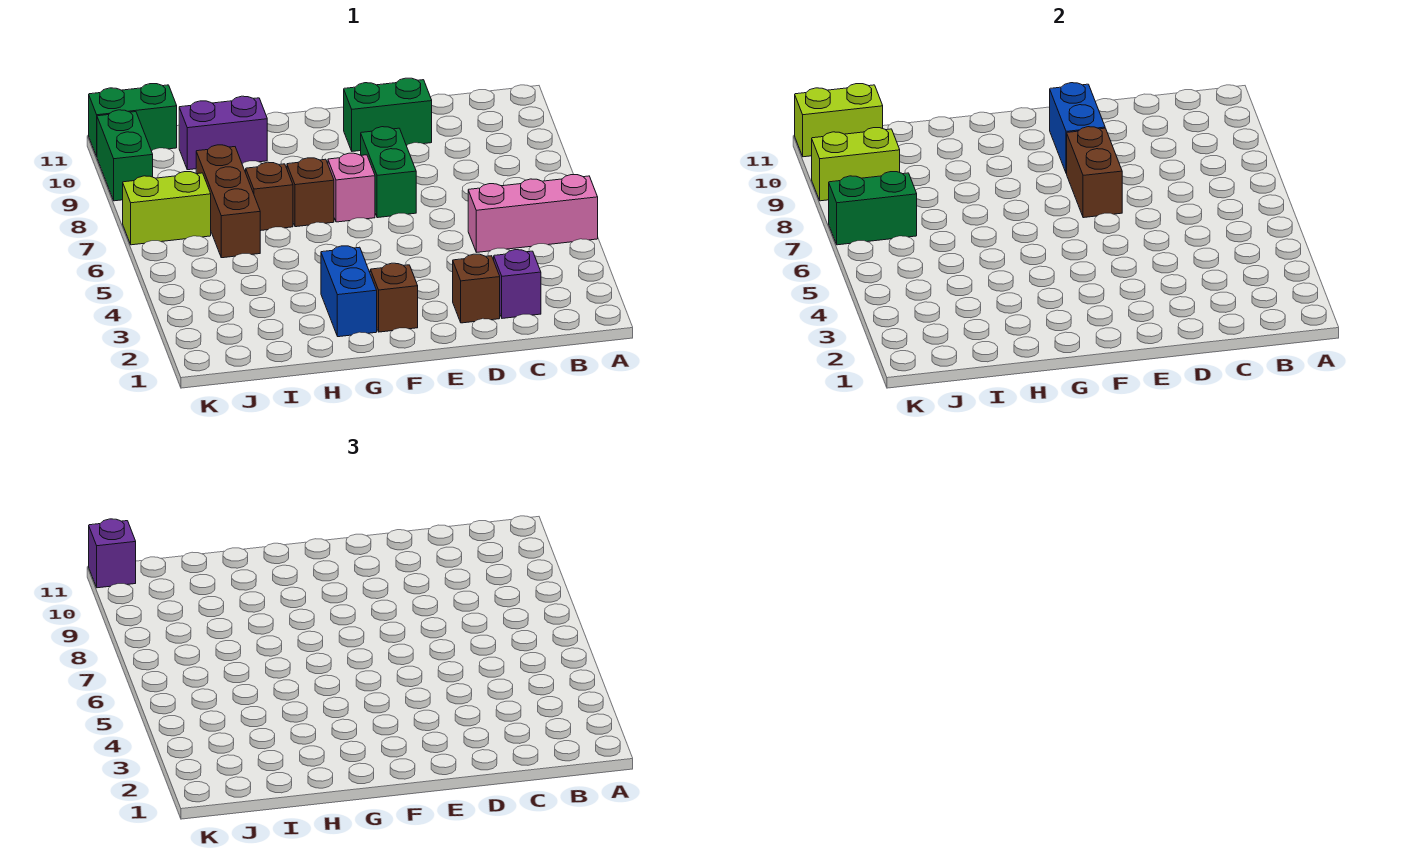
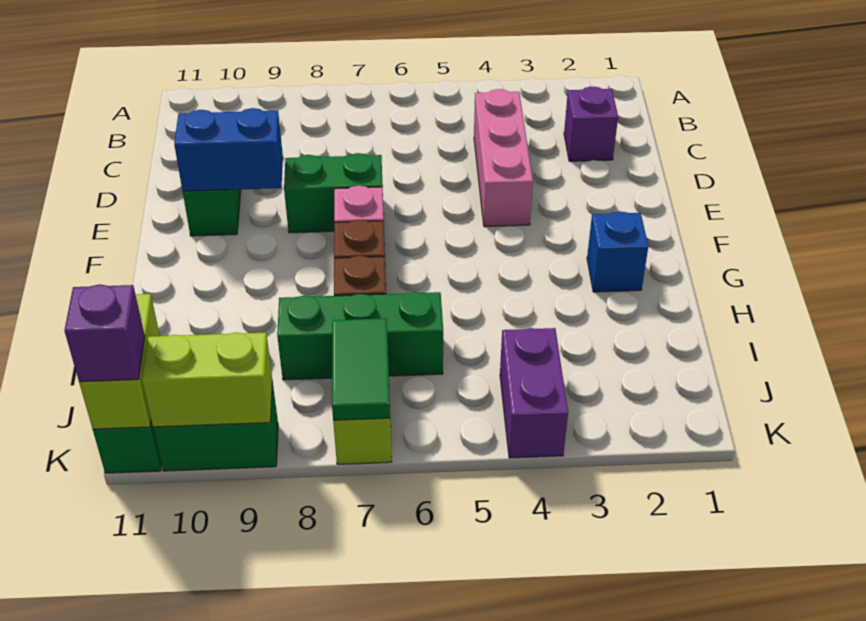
pink brick A5:C5 level 1 -> pink brick C4:E4 level 1
brown brick D2 level 1 -> none
brown brick E7:E8 level 2 -> none
brown brick F2 level 1 -> none
blue brick G2:G3 level 1 -> blue brick G2 level 1
purple brick H10:I10 level 1 -> purple brick J4:K4 level 1
brown brick I6:I8 level 1 -> green brick I6:I8 level 1
green brick J7:K7 level 2 -> green tile J7:K7 level 2
lime brick J9:K9 level 2 -> lime brick K9:K10 level 2

